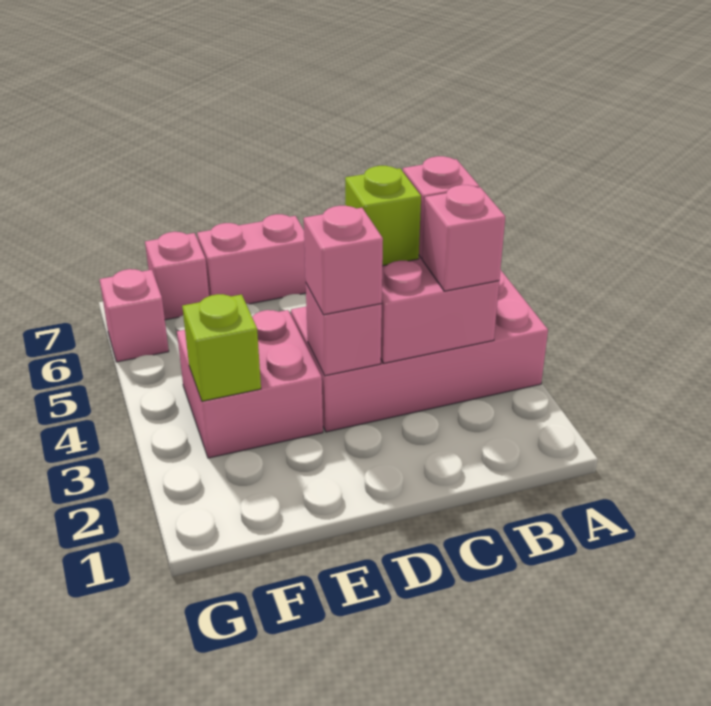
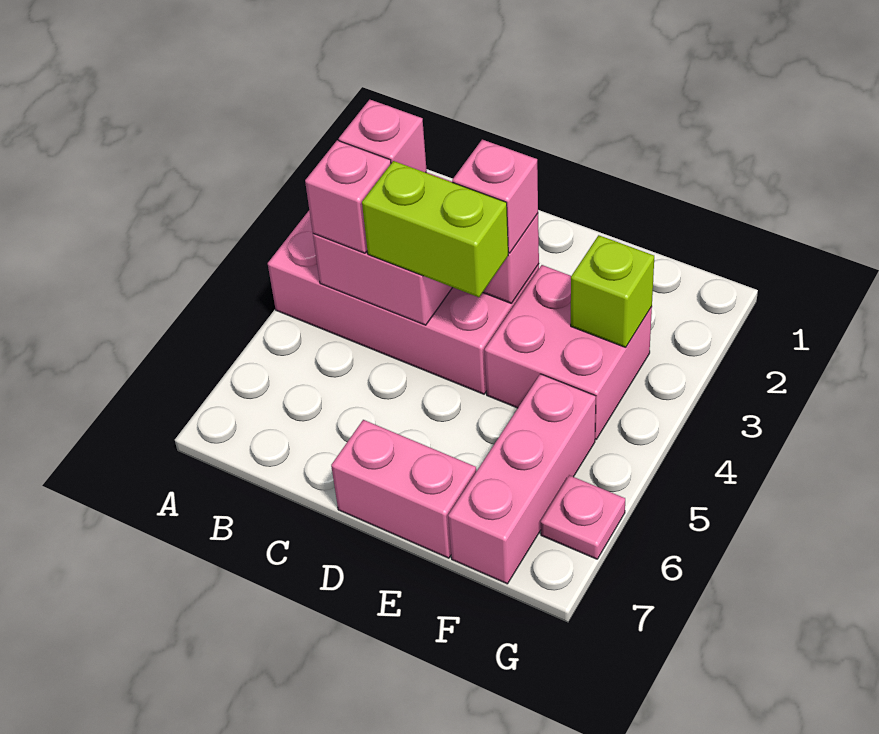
lime brick C4 level 3 -> lime brick C4:D4 level 3
pink brick F7 level 1 -> pink brick F5:F7 level 1
pink brick G6 level 1 -> pink plate G6 level 1

